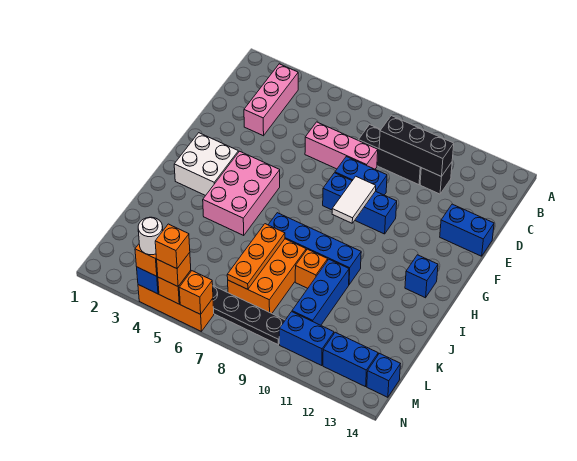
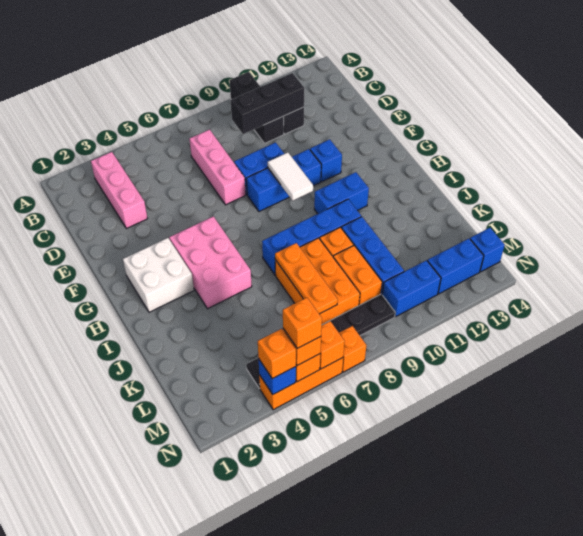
black brick C8:C10 level 1 -> black brick A10:C10 level 1
pink brick D6:D8 level 1 -> pink brick C7:E7 level 1
blue brick E13:E14 level 1 -> blue brick H10:H11 level 1
blue brick H13 level 1 -> blue brick F11 level 1
none -> orange brick K9:L9 level 1
white round brick N4 level 4 -> none
none -> orange brick N7 level 1

